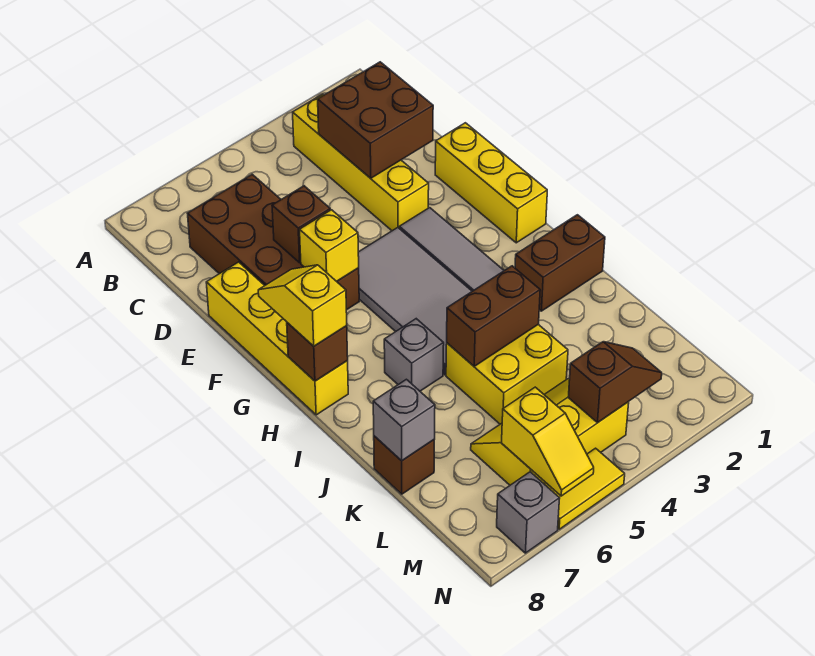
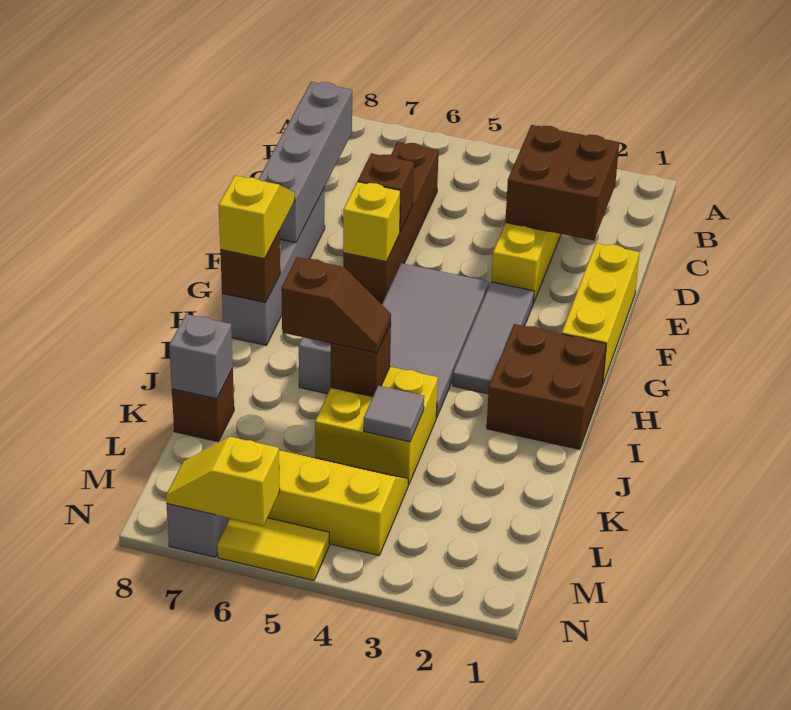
brown brick C6:F7 level 1 -> brown brick C6:F6 level 1
none -> grey brick C8:F8 level 2
yellow brick E8:H8 level 1 -> grey brick E8:H8 level 1
brown brick I1:I2 level 1 -> brown brick H1:I2 level 1
brown brick J4:J5 level 2 -> brown brick J5 level 2
none -> grey tile K4 level 2
brown slope M3:M4 level 2 top 4 -> brown slope J5:J6 level 3 top 6
yellow slope M6:N6 level 2 top M -> yellow slope N6:N7 level 2 top 6

